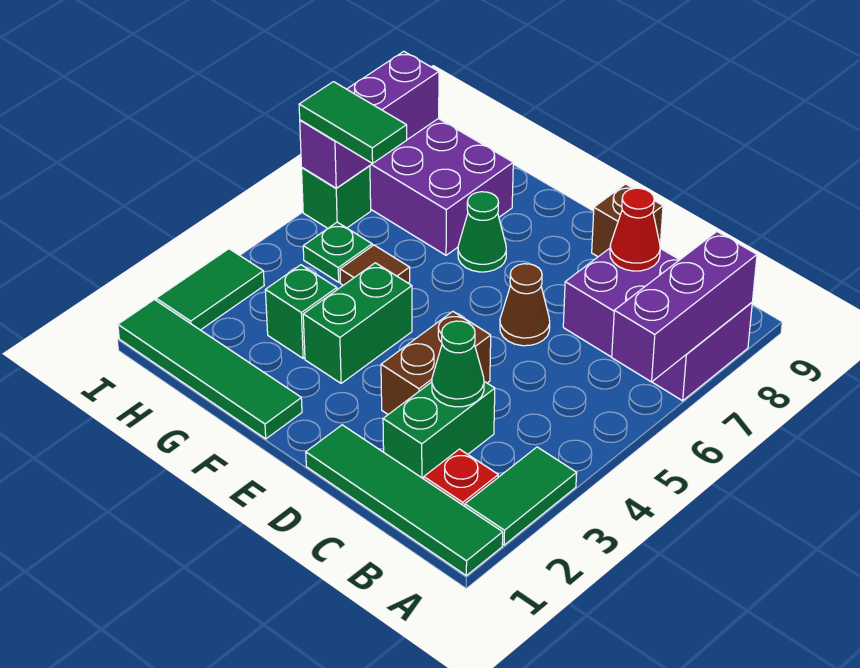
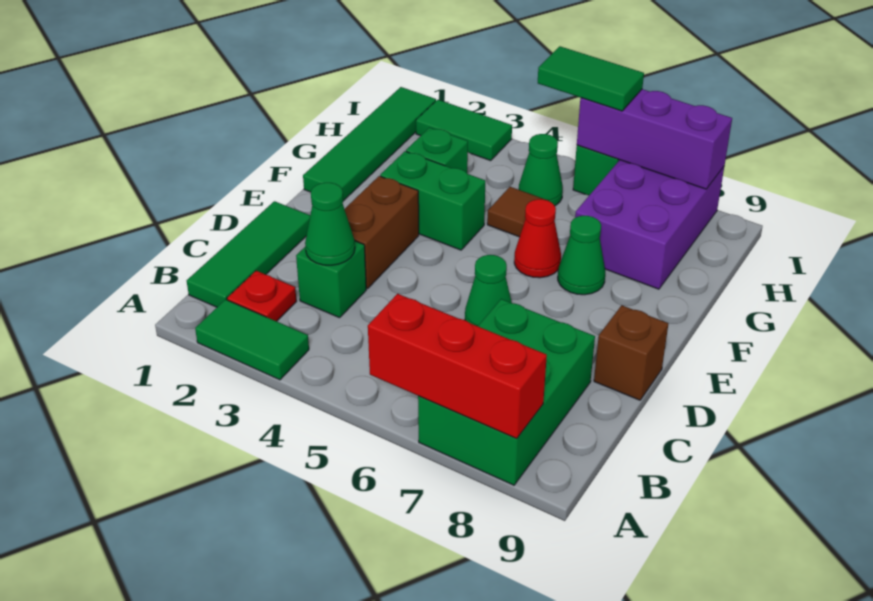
green tile A1:D1 level 1 -> green tile B1:D1 level 1
purple brick A6:A8 level 2 -> red brick A6:A8 level 2
purple brick A7:C8 level 1 -> green brick A7:C8 level 1
green brick C2:C3 level 1 -> green brick C3 level 1
red cone C8 level 2 -> red cone F6 level 1
brown brick D3:D4 level 1 -> brown brick D3:E3 level 1
brown cone D6 level 1 -> green cone D6 level 1
green plate H5 level 1 -> green cone H5 level 1
green tile H6:I6 level 3 -> green tile I5:I6 level 3

